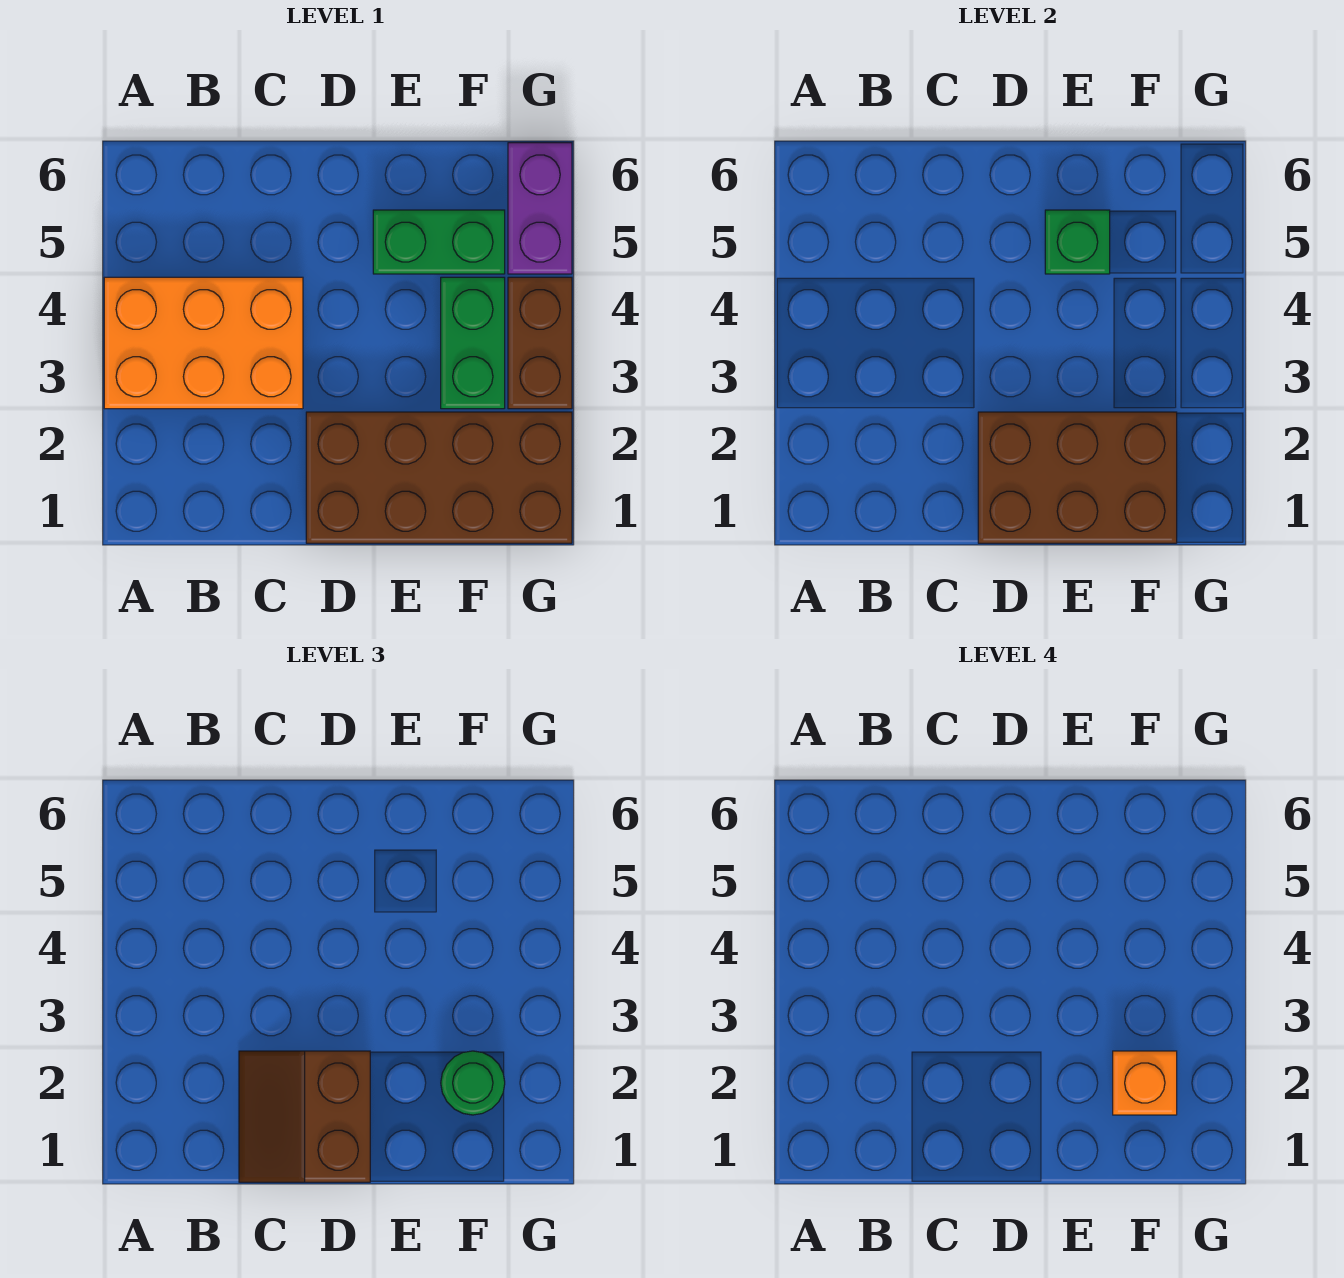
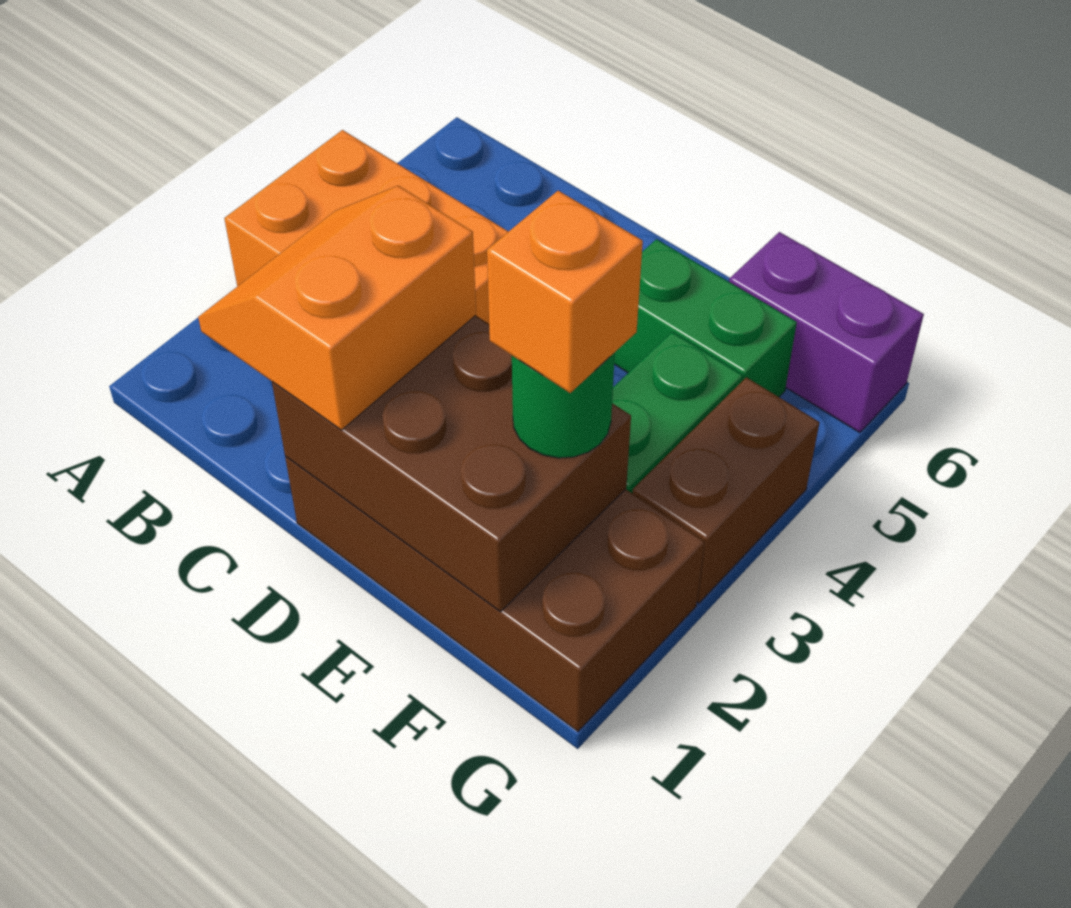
brown slope C1:D2 level 3 top D -> orange slope C1:D2 level 3 top D
green brick E5 level 2 -> none
purple brick G5:G6 level 1 -> purple brick F6:G6 level 1

